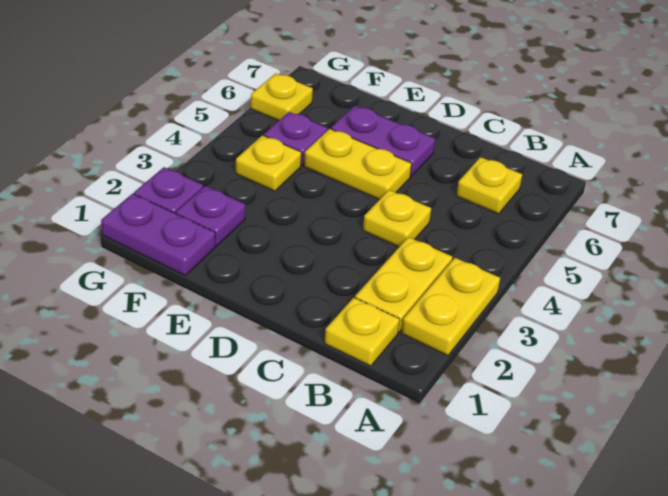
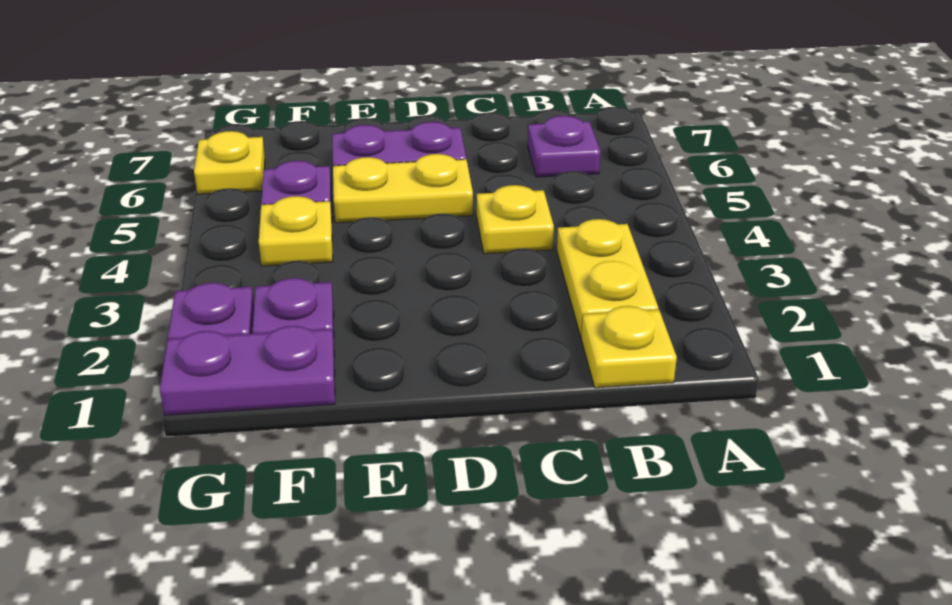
yellow plate A2:A3 level 1 -> none
yellow plate B6 level 1 -> purple plate B6 level 1

